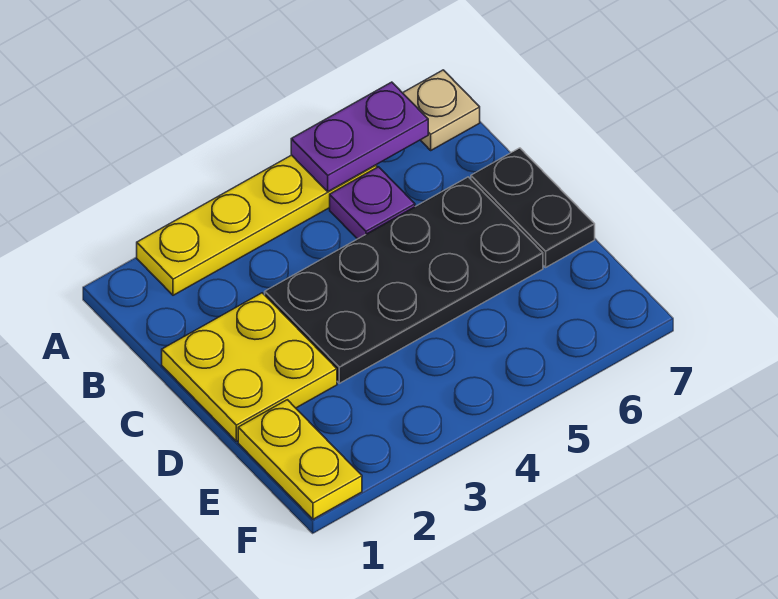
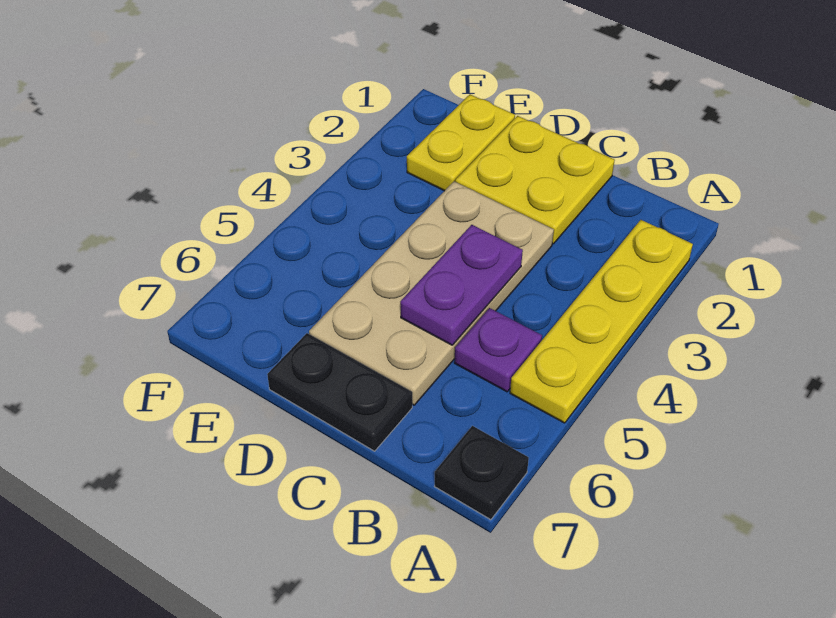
purple plate A5:A6 level 2 -> purple plate C4:C5 level 2
tan plate A7 level 1 -> black plate A7 level 1
black plate C3:D6 level 1 -> tan plate C3:D6 level 1
yellow plate E1:F1 level 1 -> yellow plate E1:E2 level 1

